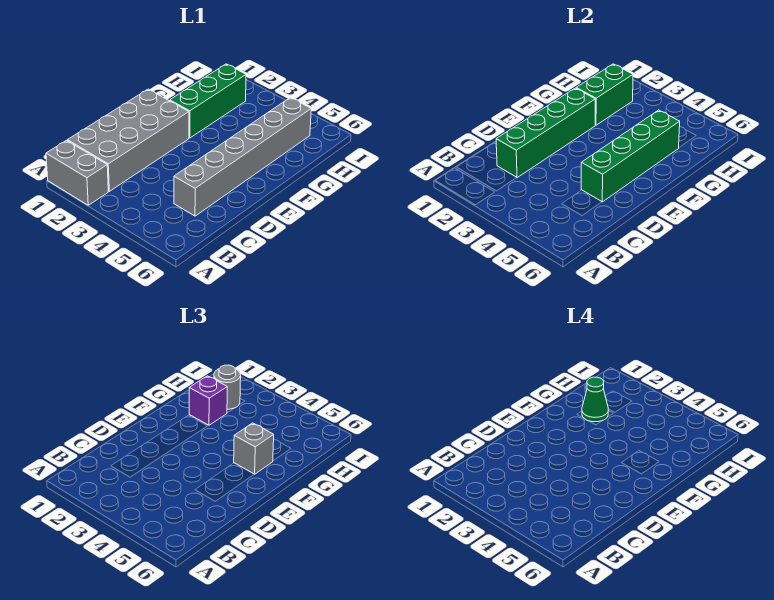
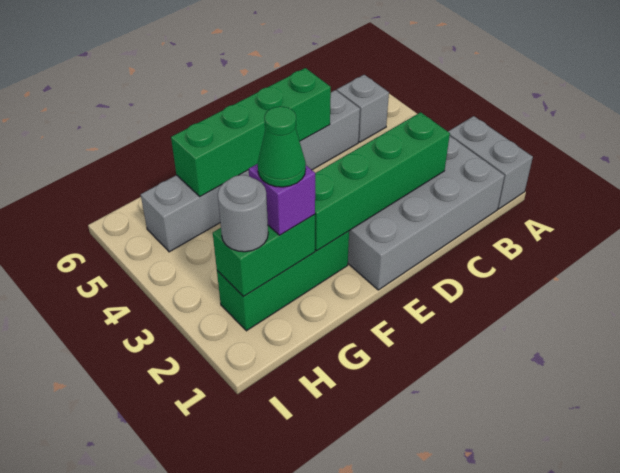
grey brick F5 level 3 -> grey brick B5 level 1

